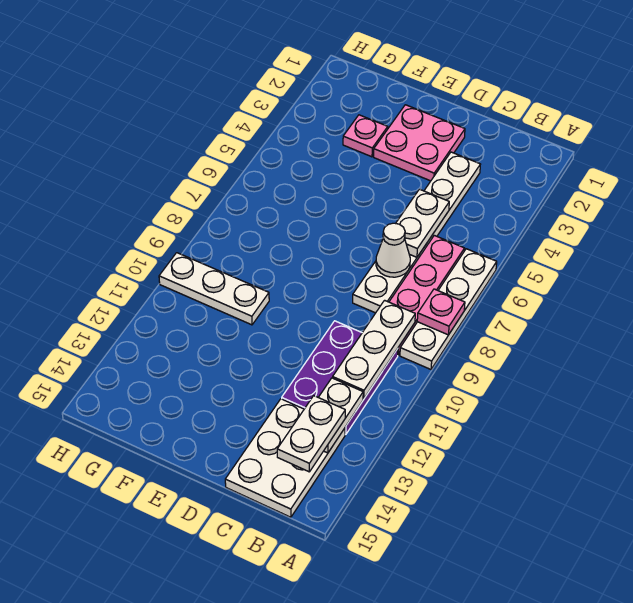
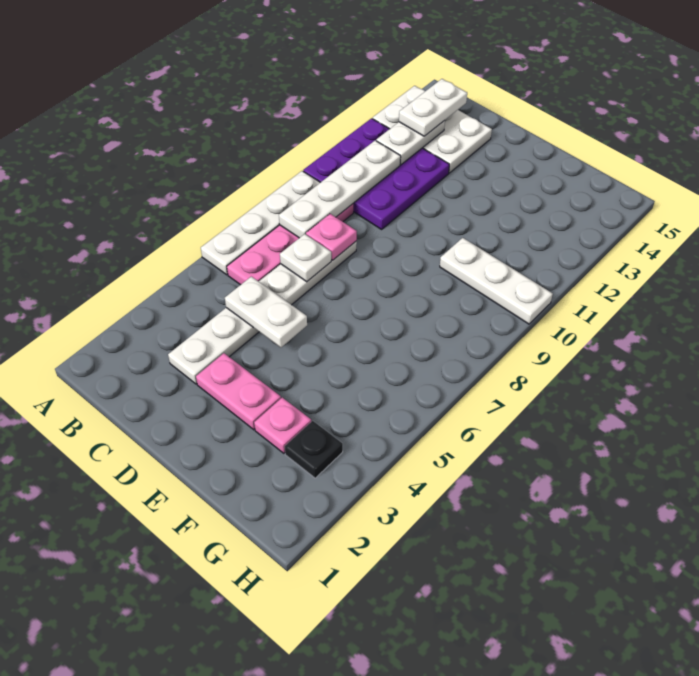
pink plate A8 level 2 -> pink plate C8 level 2
white plate B9:B11 level 2 -> white plate B8:B11 level 2
purple plate B10:C12 level 1 -> purple plate A10:C12 level 1
white plate B13:C15 level 1 -> white plate A13:C14 level 1
white plate C5:C6 level 2 -> white plate C5:D5 level 2
white cone C7 level 2 -> white plate C7 level 2
pink plate D2:E3 level 1 -> pink plate D3:E3 level 1
none -> black plate G3 level 1

